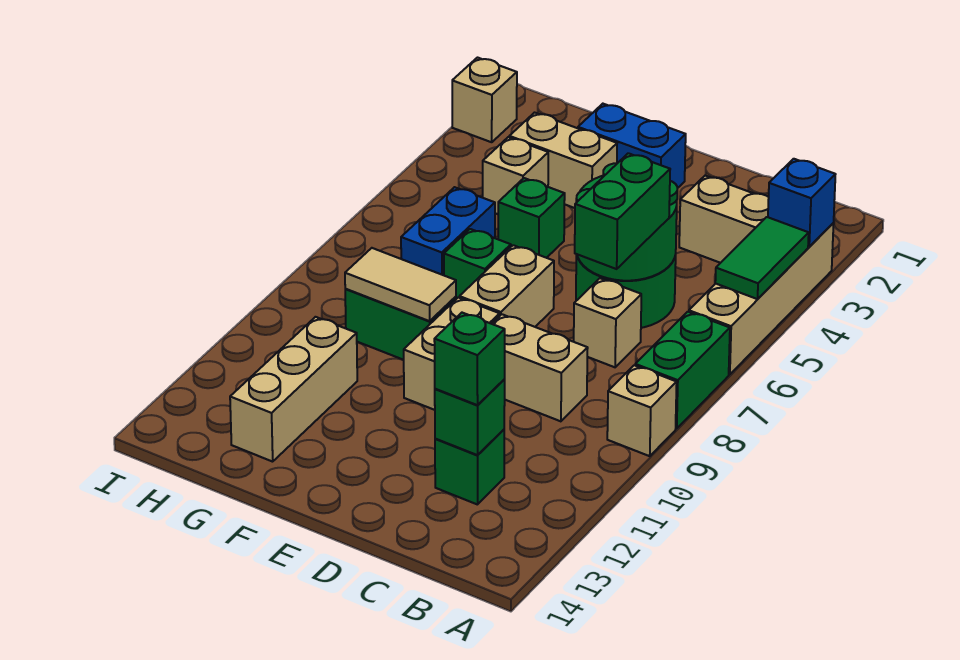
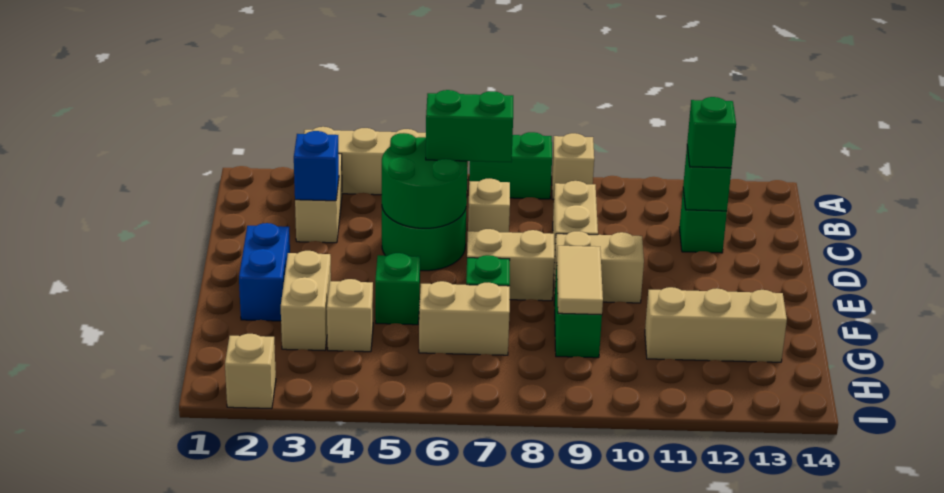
blue brick A3 level 2 -> blue brick C3 level 2
green tile A4:A5 level 2 -> none
blue brick G6:G7 level 1 -> tan brick G6:G7 level 1

